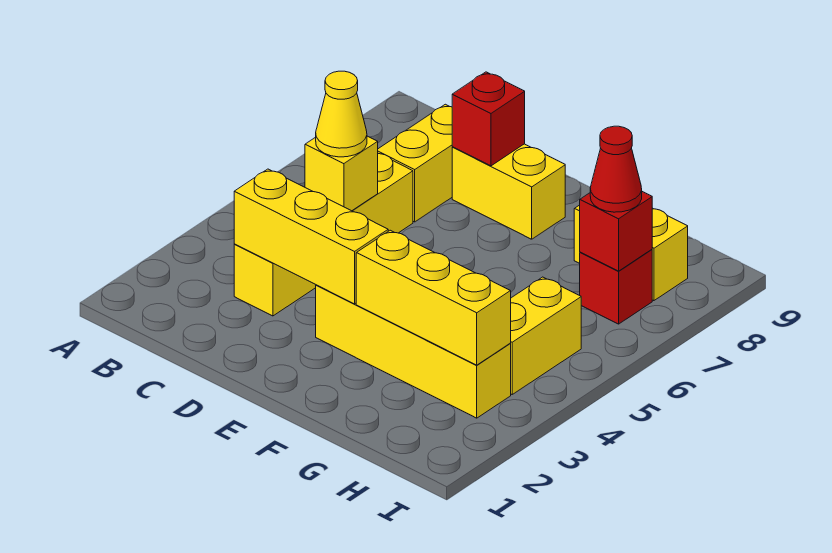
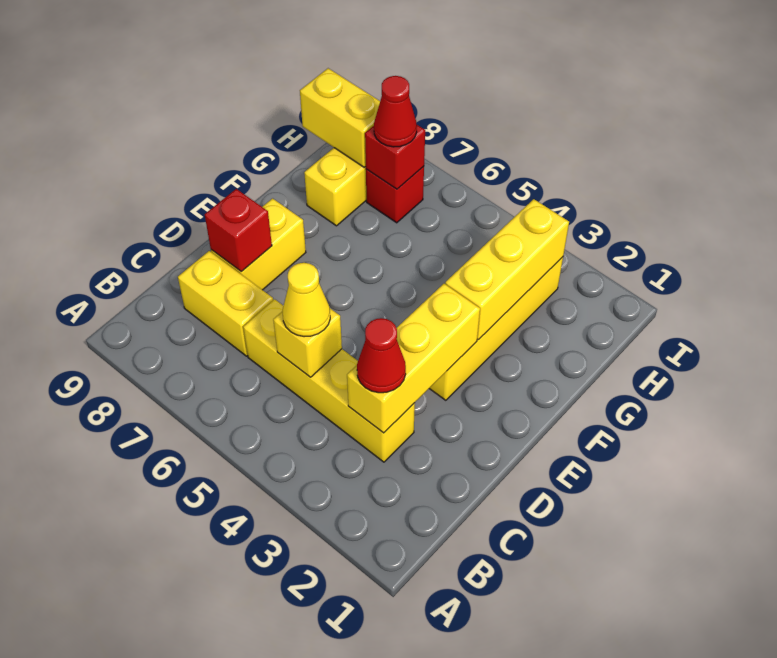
none -> red cone C3 level 3
yellow brick H4:H5 level 1 -> yellow brick H8:H9 level 2

